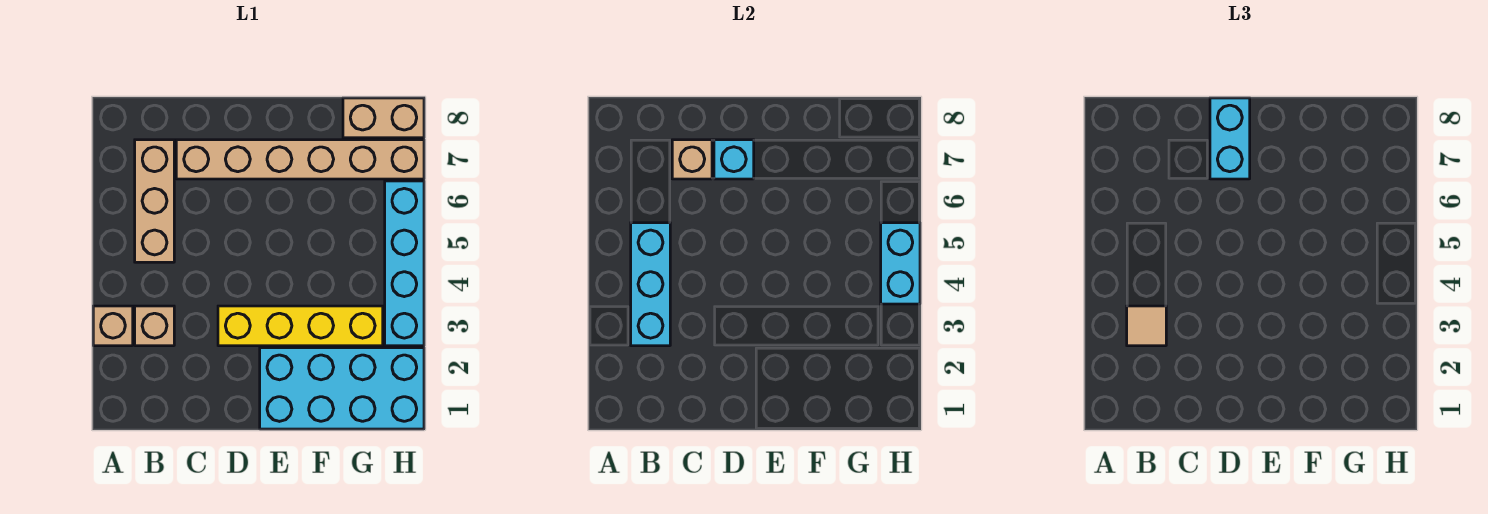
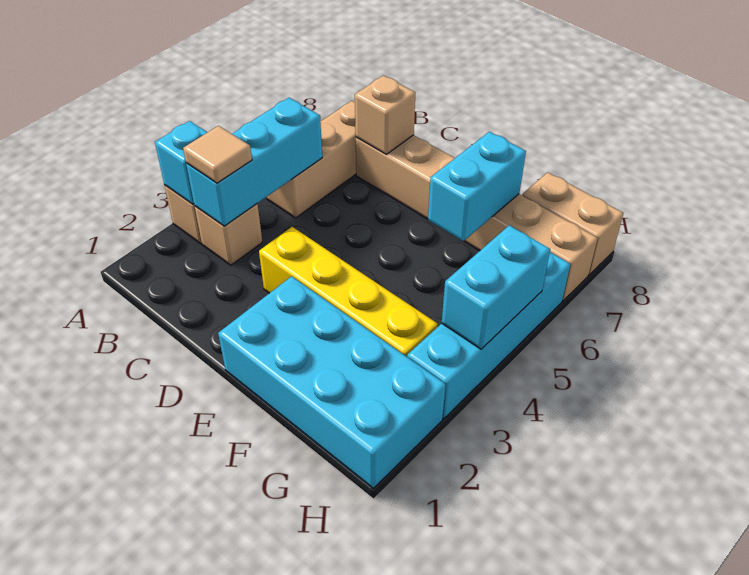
cyan brick D7 level 2 -> cyan brick A3 level 2
cyan brick D7:D8 level 3 -> cyan brick F6:F7 level 2

